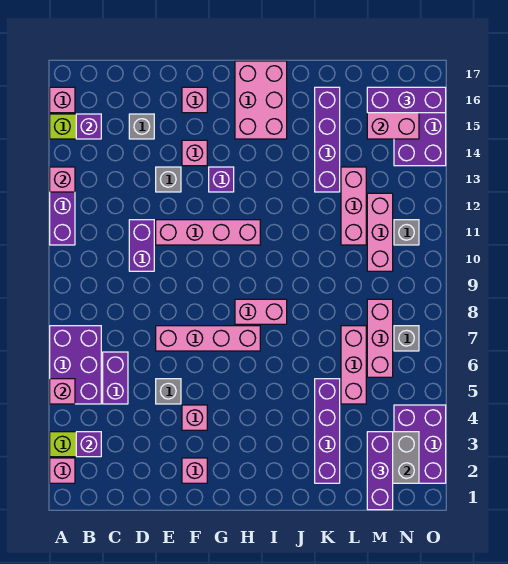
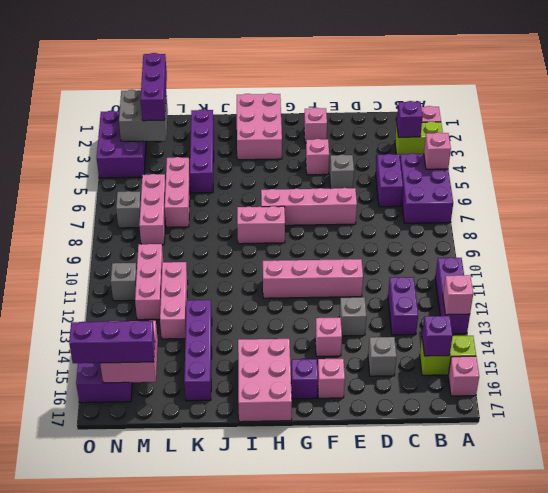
purple brick D10:D11 level 1 -> purple brick C12:C13 level 1
purple brick G13 level 1 -> purple brick G16 level 1
none -> pink brick H1:I3 level 1

